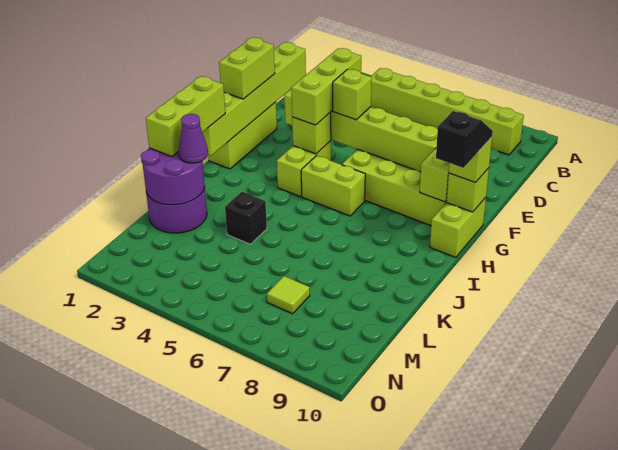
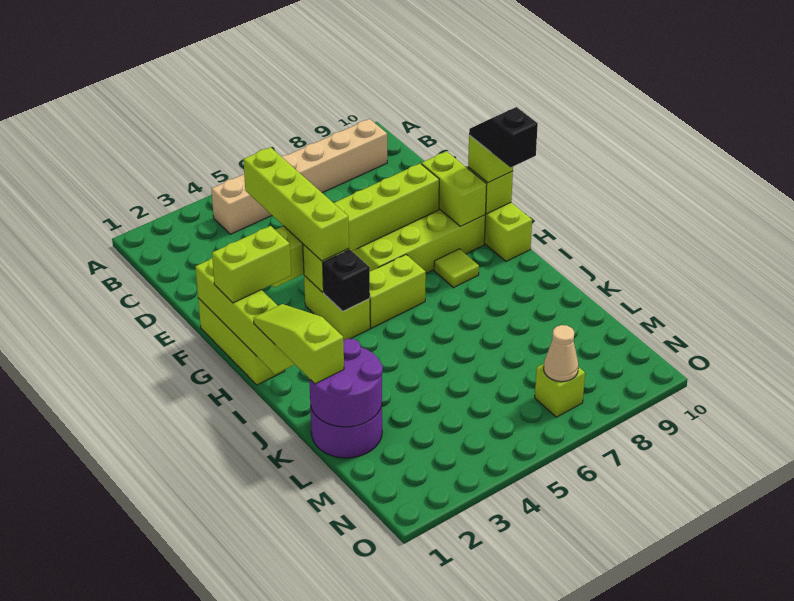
lime brick B4:B9 level 1 -> tan brick B4:B9 level 1
lime brick D1:I1 level 2 -> lime brick F1:I1 level 2
lime brick E4:G4 level 3 -> lime brick D4:G4 level 3
lime brick F1:G1 level 3 -> lime brick G1:G2 level 3
lime brick F5 level 3 -> lime brick N7 level 1
lime brick I1:K1 level 3 -> lime slope I1:K1 level 3 top K
purple cone K2 level 3 -> none
black brick K4 level 1 -> black brick H4 level 2
lime tile M7 level 1 -> lime tile H8 level 1
none -> tan cone N7 level 2

